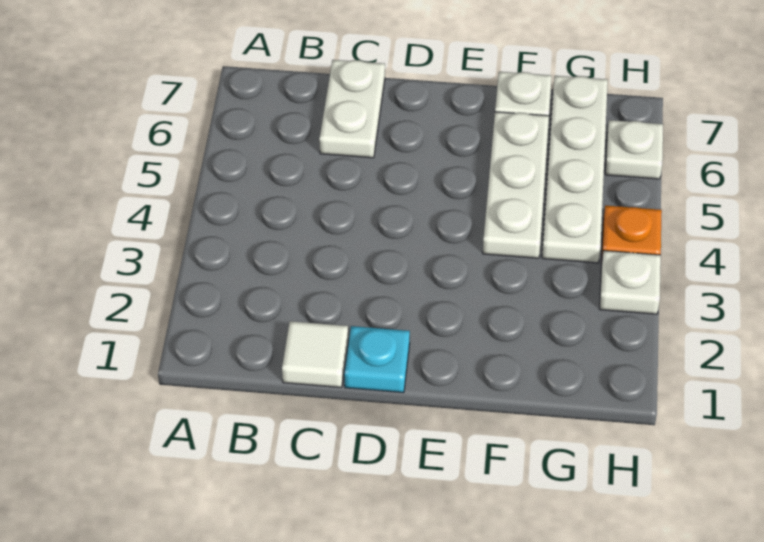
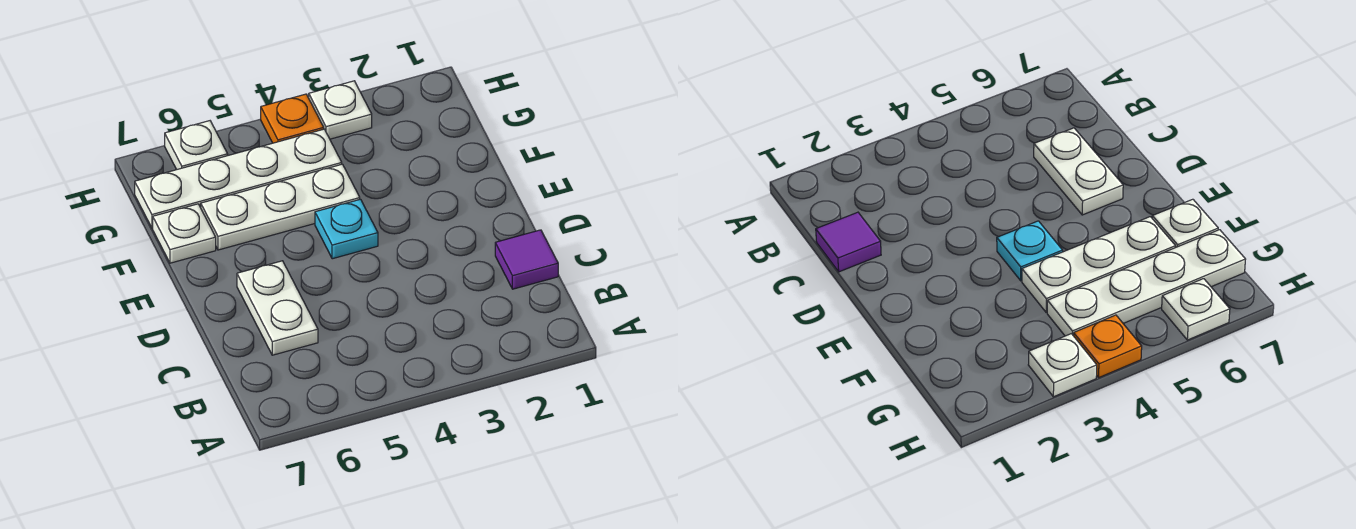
white tile C1 level 1 -> purple tile C1 level 1
white plate C6:C7 level 1 -> white plate C6:D6 level 1
cyan plate D1 level 1 -> cyan plate E4 level 1

